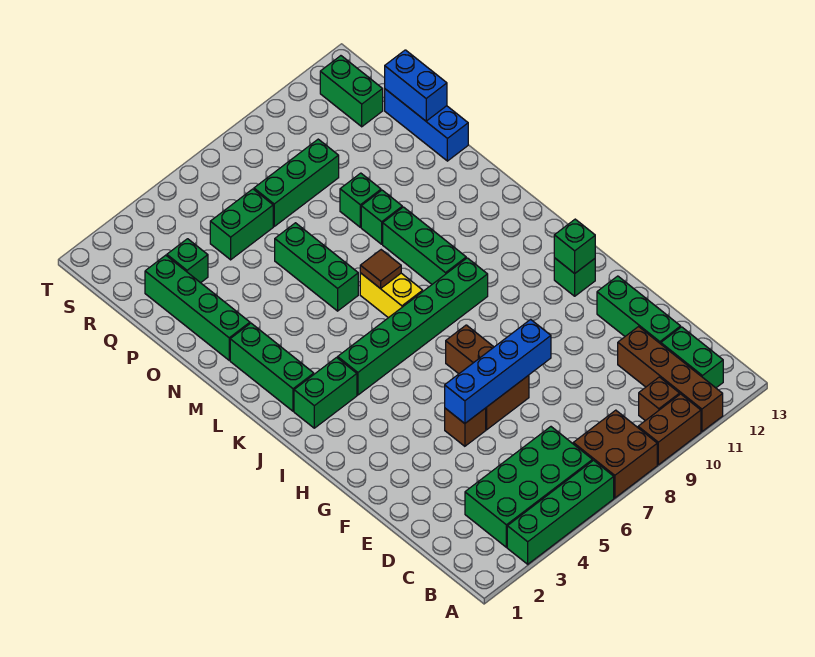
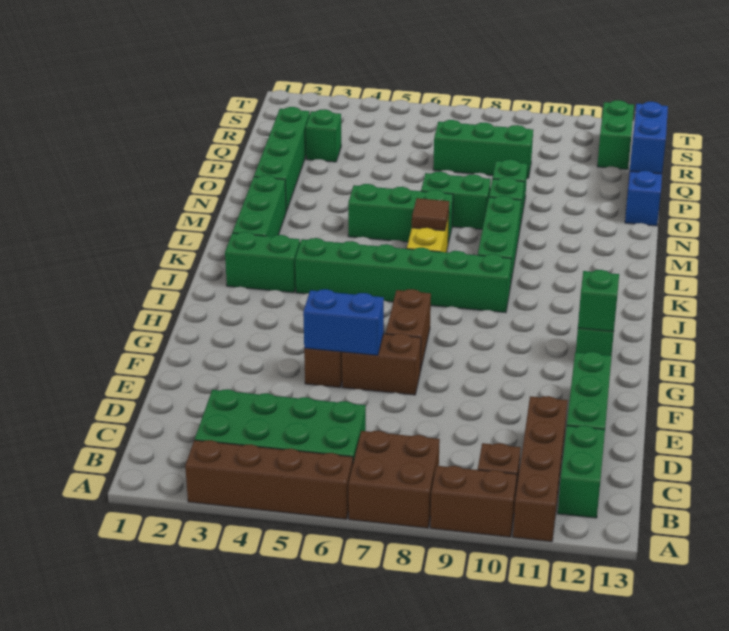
green brick A3:A6 level 1 -> brown brick A3:A6 level 1
blue brick F5:F8 level 2 -> blue brick F5:F6 level 2
green brick M6:O6 level 1 -> green brick M5:M7 level 1
green brick Q5:Q6 level 1 -> green brick N7:N8 level 1

